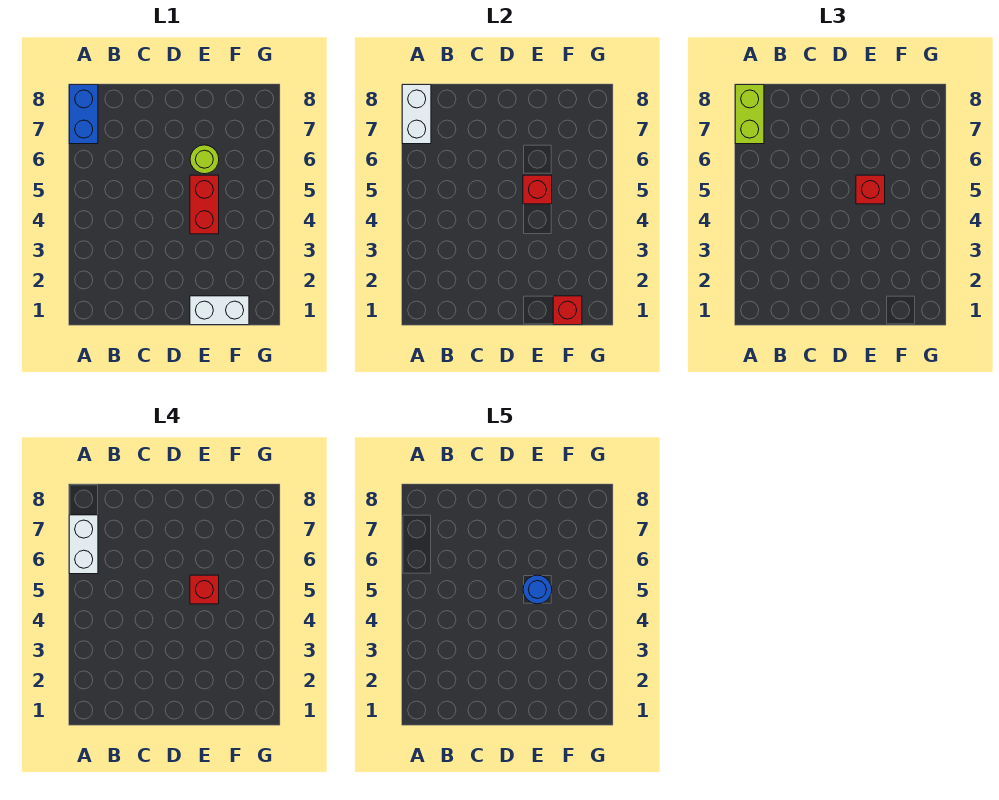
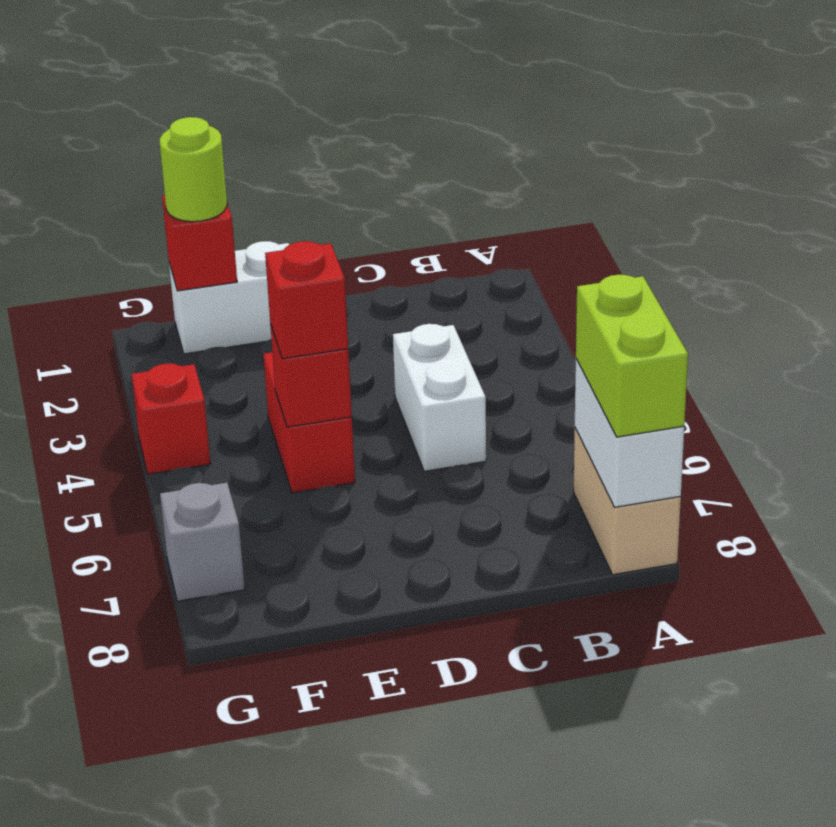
white brick A6:A7 level 4 -> white brick C4:C5 level 1
blue brick A7:A8 level 1 -> tan brick A7:A8 level 1
red brick E5 level 4 -> red brick G4 level 1
blue round brick E5 level 5 -> none
lime round brick E6 level 1 -> lime round brick F1 level 3
none -> grey brick G7 level 1

